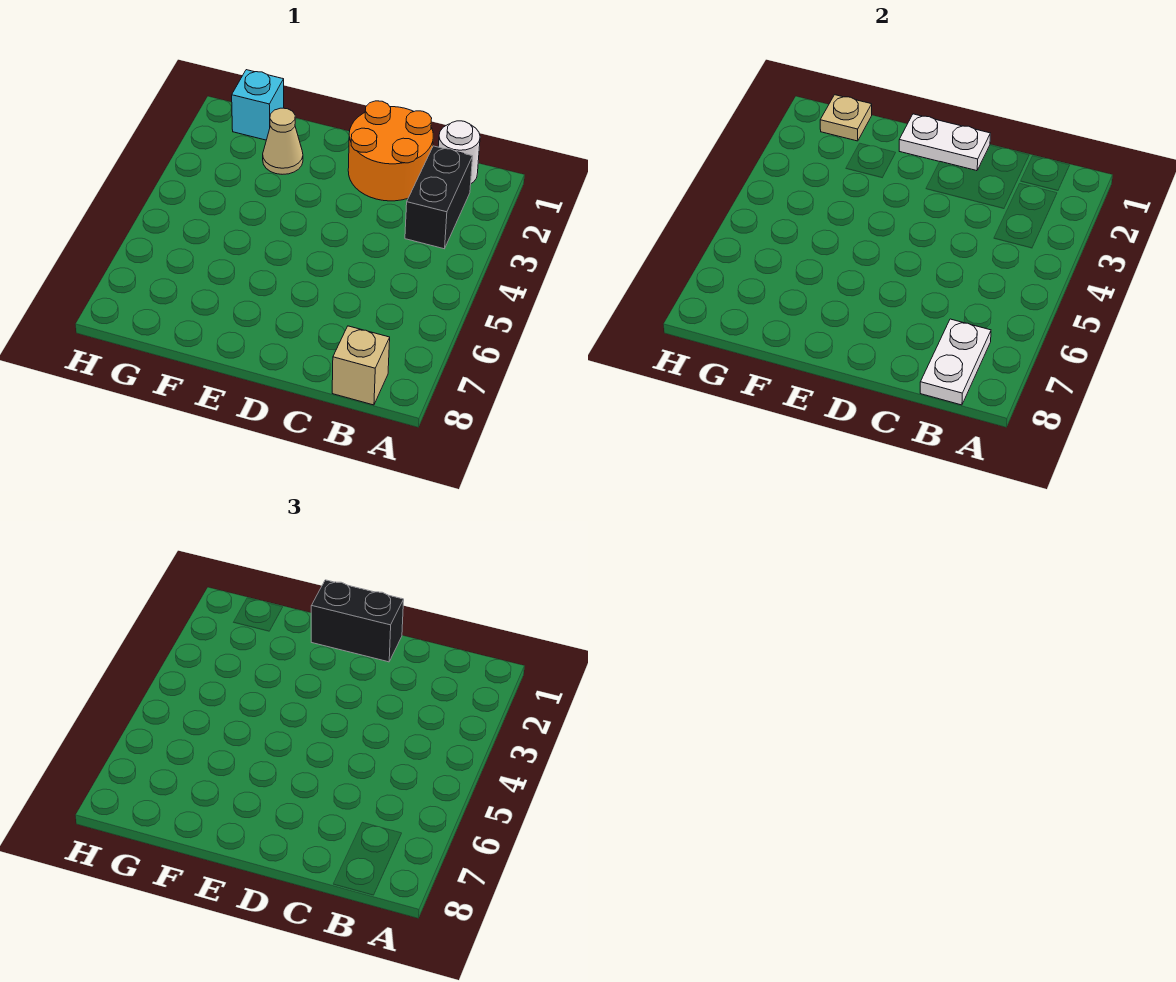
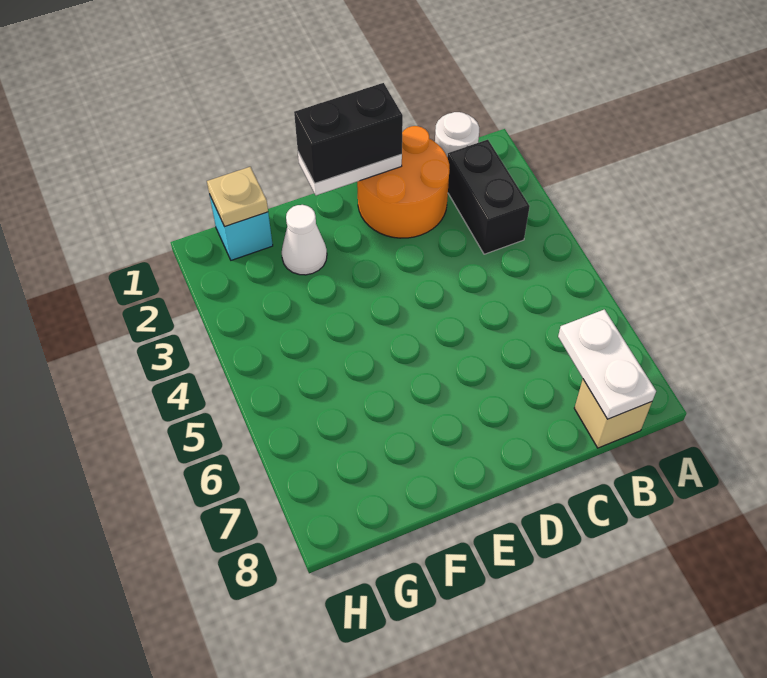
tan cone F2 level 1 -> white cone F2 level 1

